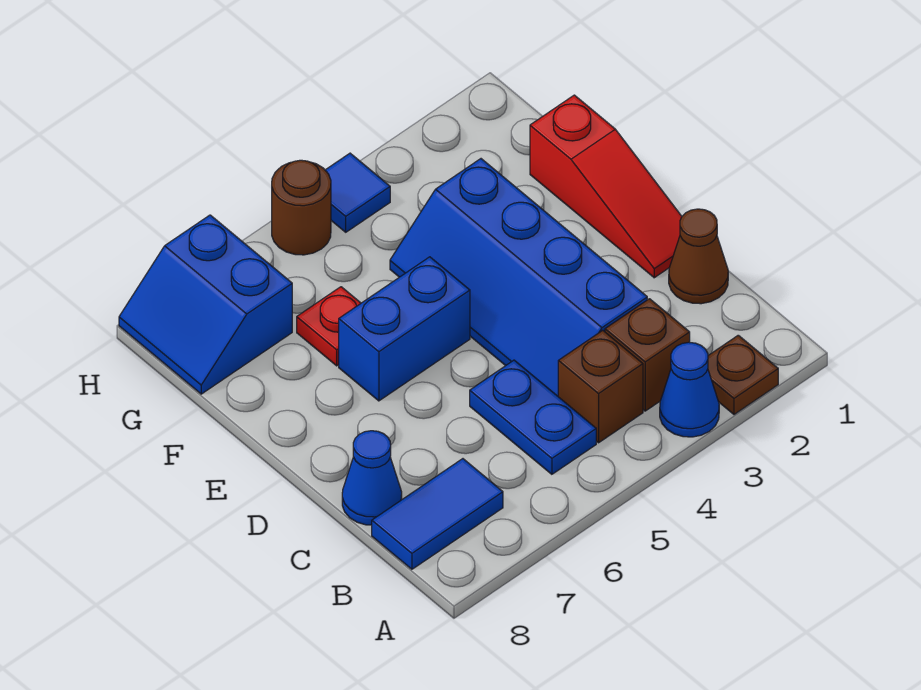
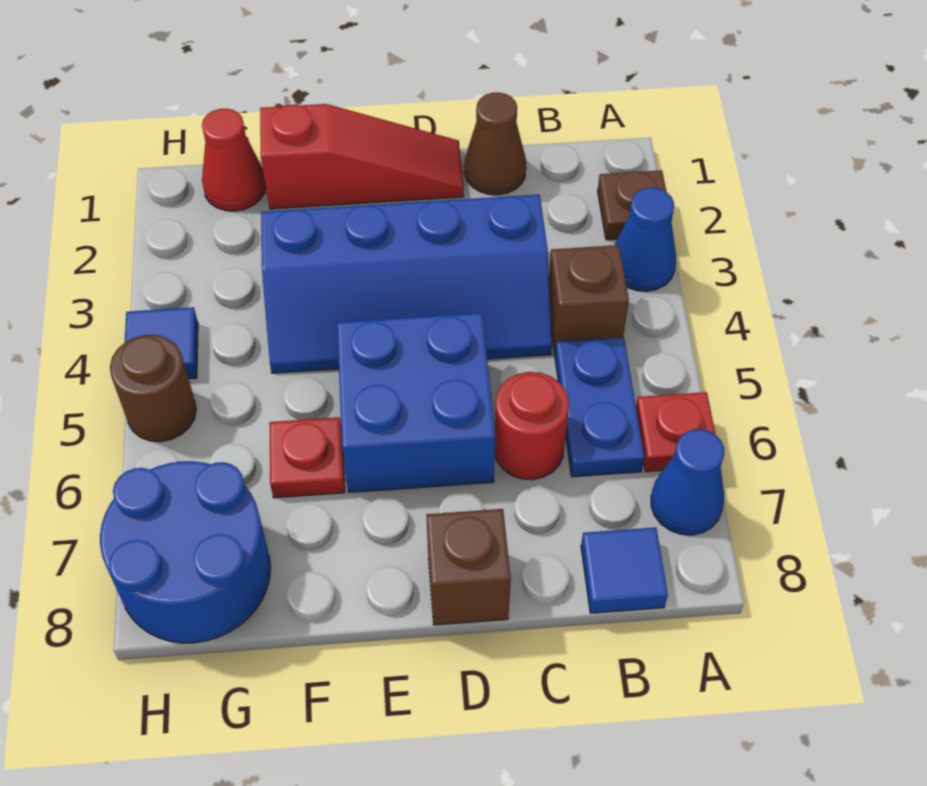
none -> red plate A6 level 1
brown brick B3 level 1 -> brown brick D8 level 1
blue plate B5:C5 level 1 -> blue plate B5:B6 level 1
blue tile B7:B8 level 1 -> blue tile B8 level 1
none -> red round brick C6 level 1
blue cone C8 level 1 -> blue cone A7 level 1
blue brick E5:E6 level 1 -> blue brick D5:E6 level 1
none -> red cone G1 level 1
blue slope G7:H8 level 1 top 7 -> blue round brick G7:H8 level 1

